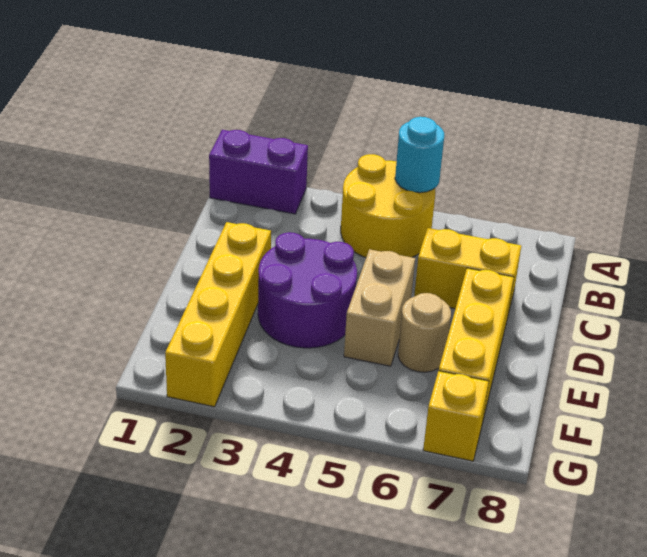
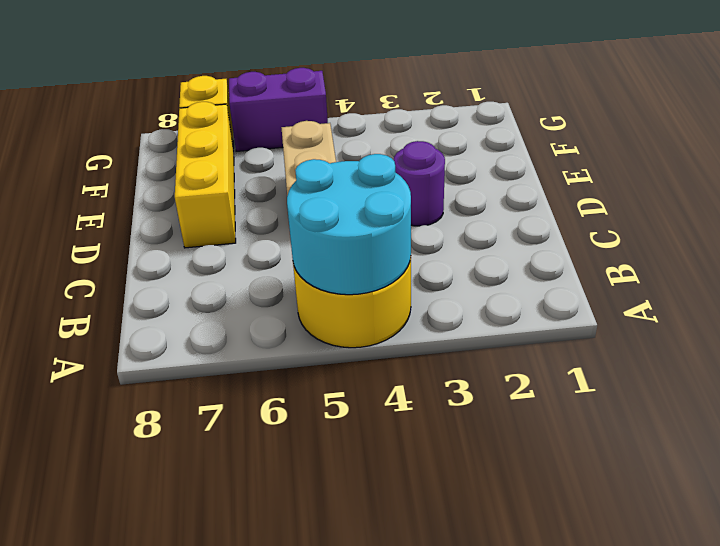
purple brick A1:A2 level 1 -> purple brick G5:G6 level 1
cyan round brick A5 level 2 -> cyan round brick A4:B5 level 2
yellow brick C6:C7 level 1 -> none
yellow brick D2:G2 level 1 -> none
purple round brick D3:E4 level 1 -> purple round brick D3 level 1
tan round brick E6 level 1 -> none

